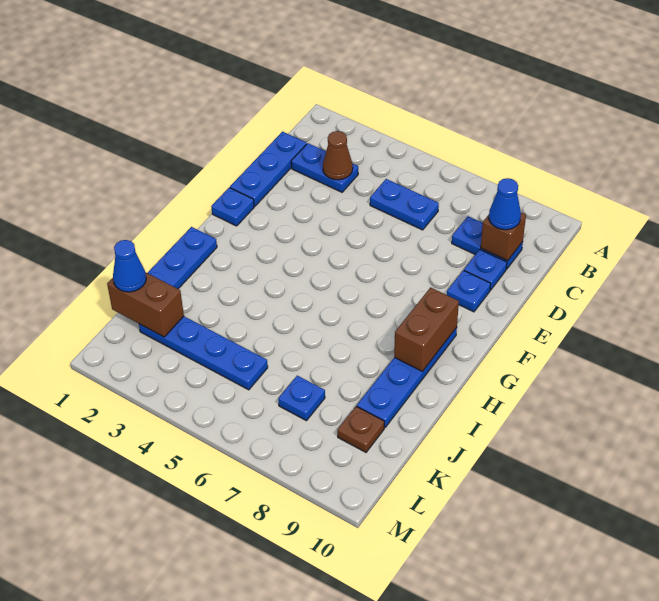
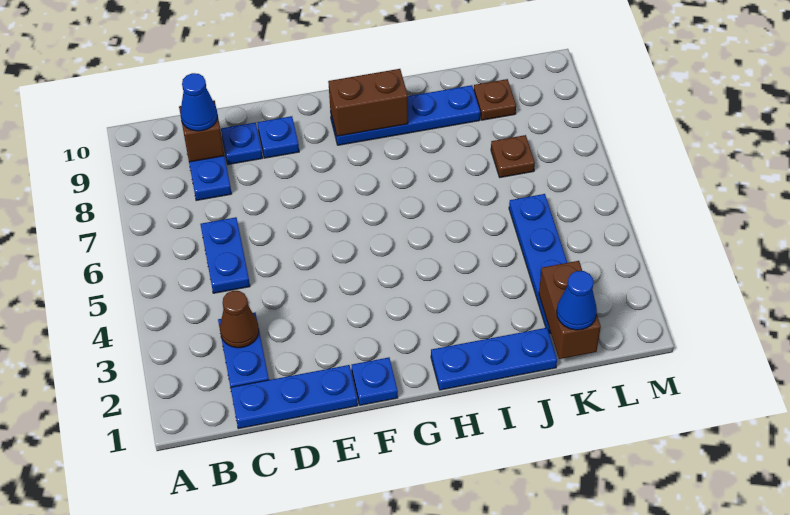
blue plate K7 level 1 -> brown plate K7 level 1

